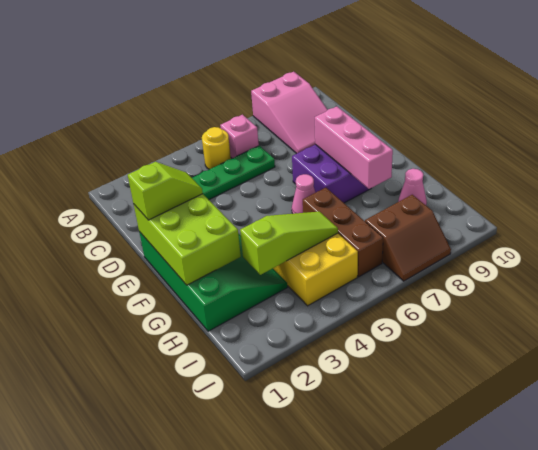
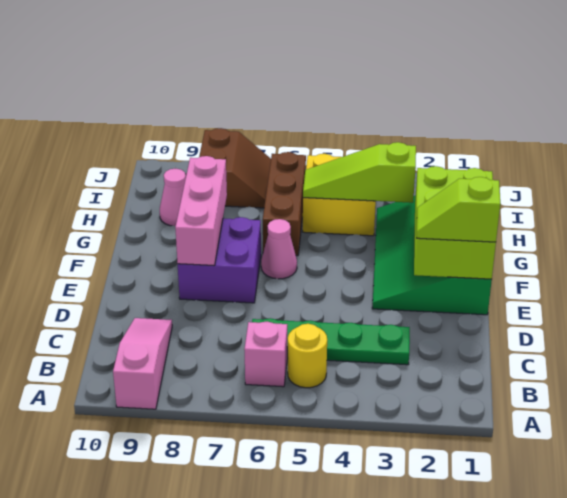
pink slope A8:C9 level 1 top A -> pink slope A9:C9 level 1 top A
brown slope I7:J8 level 1 top I -> brown slope I7:J8 level 1 top 8

